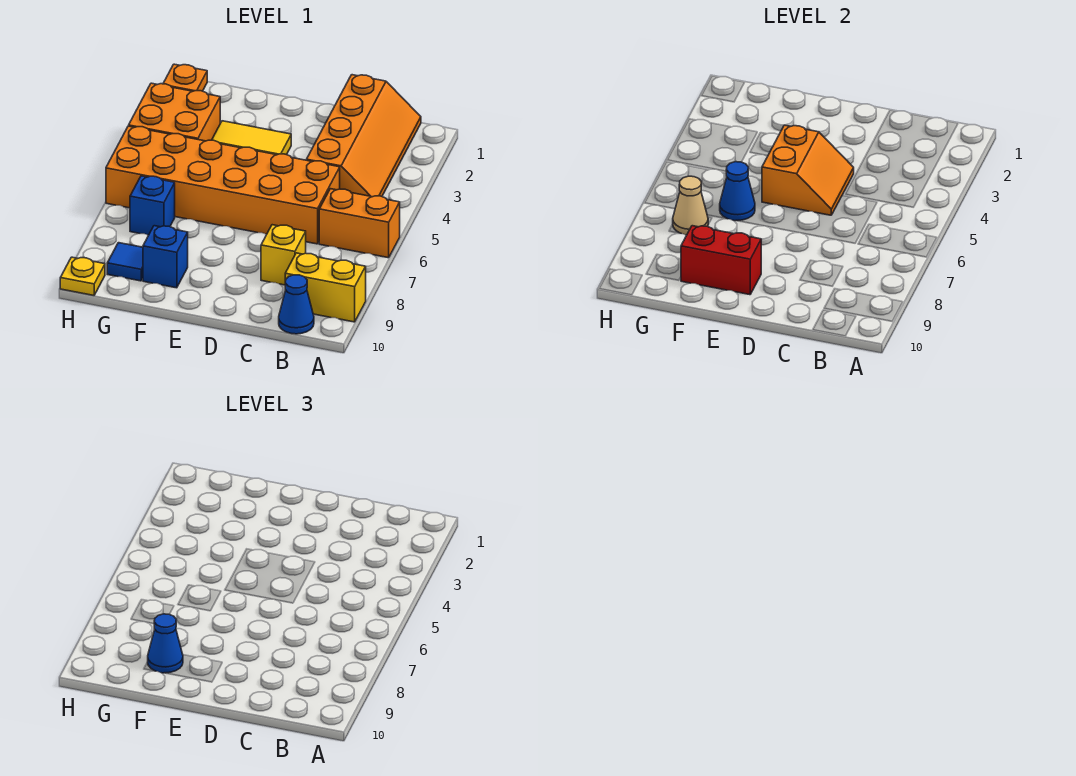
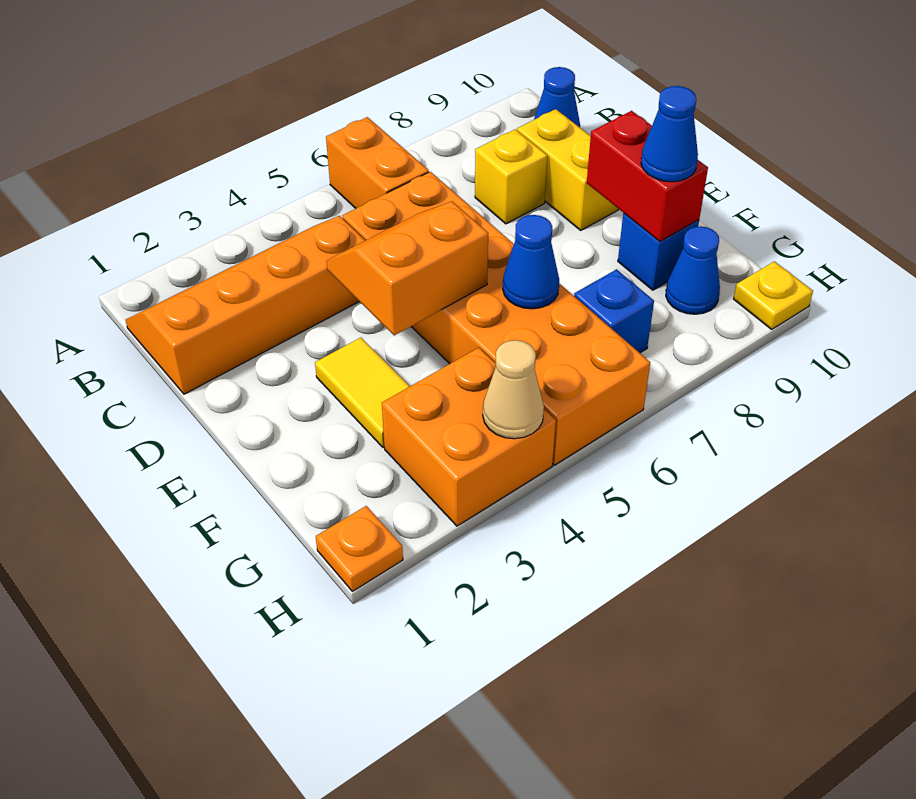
yellow brick A9:B9 level 1 -> yellow brick C9:D9 level 1
tan cone G7 level 2 -> tan cone H4 level 2
blue tile G9 level 1 -> blue cone G9 level 1

